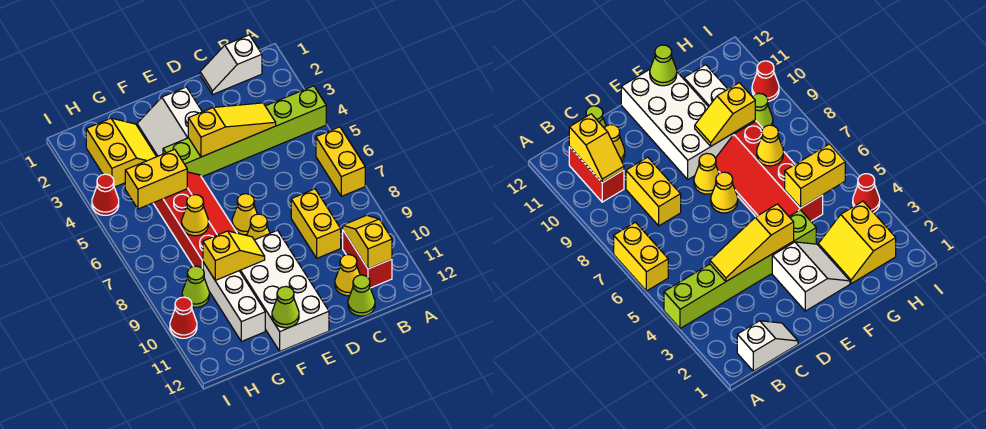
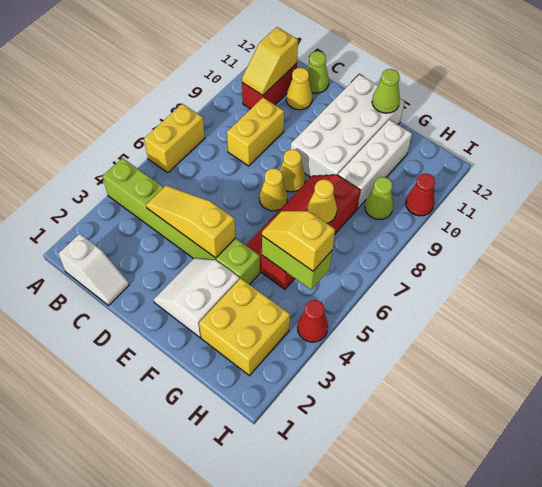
white slope E2:F3 level 1 top E -> white slope E2:F3 level 1 top F
yellow slope F9:G9 level 2 top G -> yellow slope G5:H5 level 3 top H
yellow slope G2:H3 level 1 top H -> yellow brick G2:H3 level 1
yellow brick G5:H5 level 2 -> lime brick G5:H5 level 2

